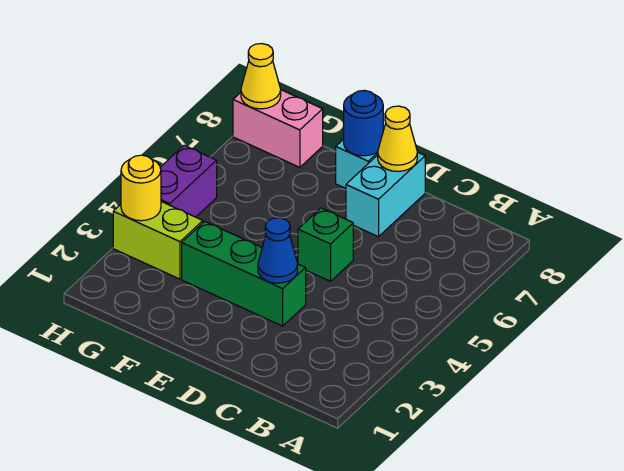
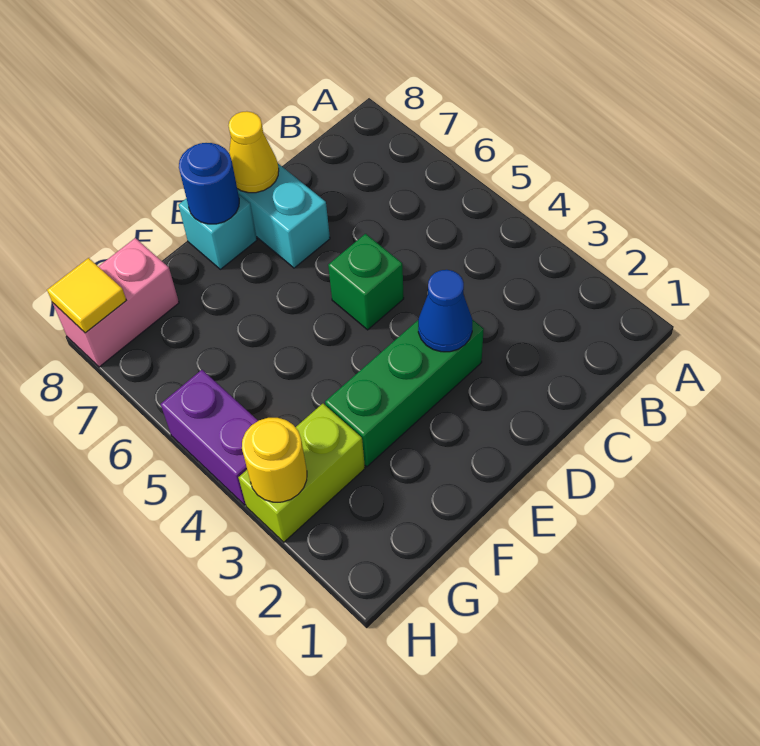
yellow cone H8 level 2 -> yellow tile H8 level 2

